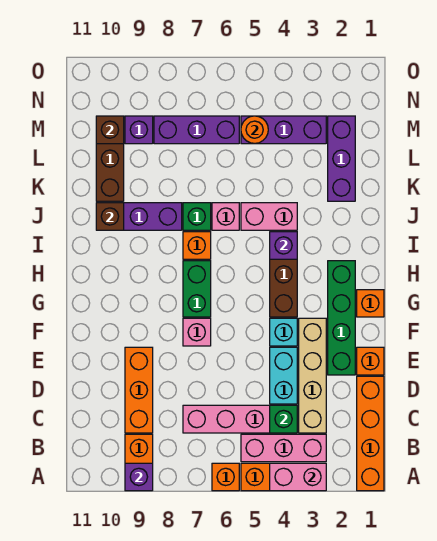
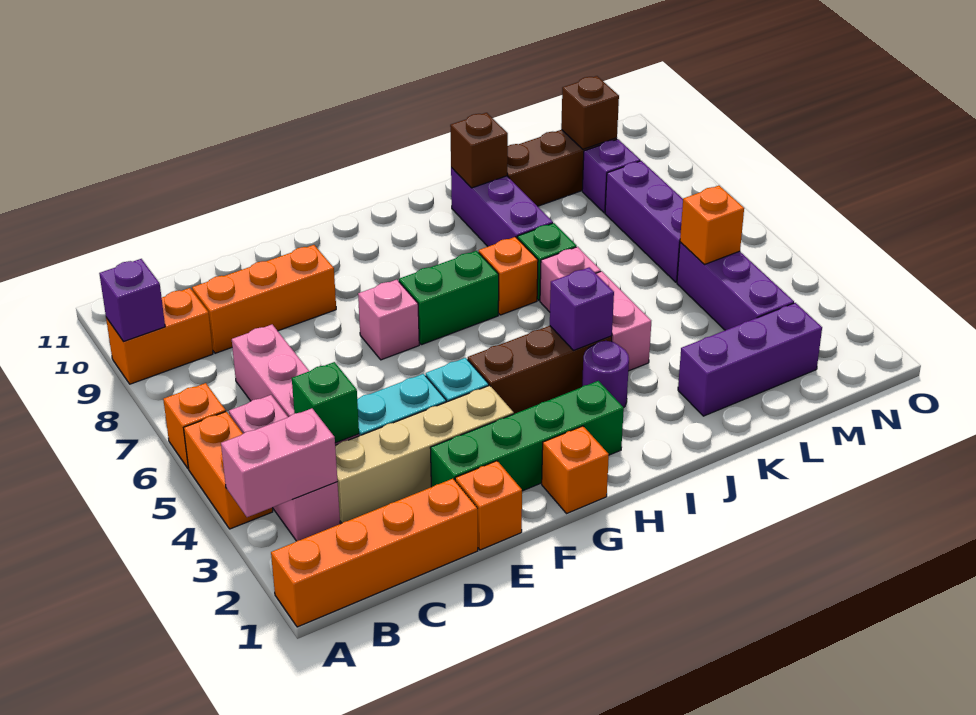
pink brick A3:A4 level 2 -> pink brick A3:B3 level 2
none -> purple round brick I3 level 1
orange round brick M5 level 2 -> orange brick M5 level 2

